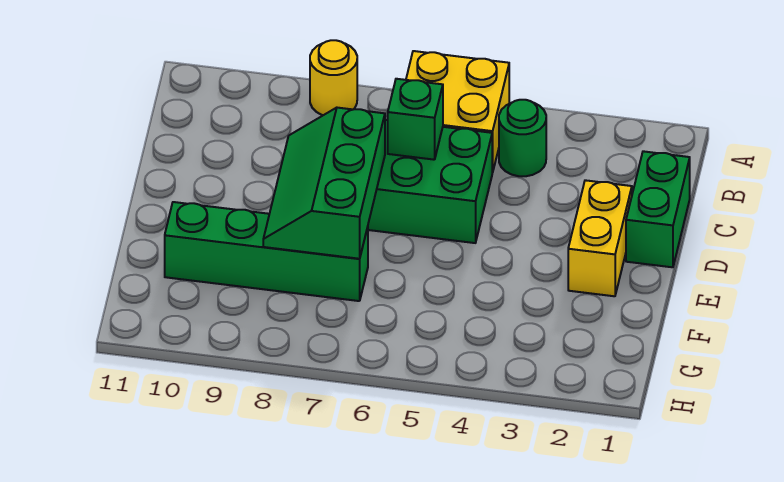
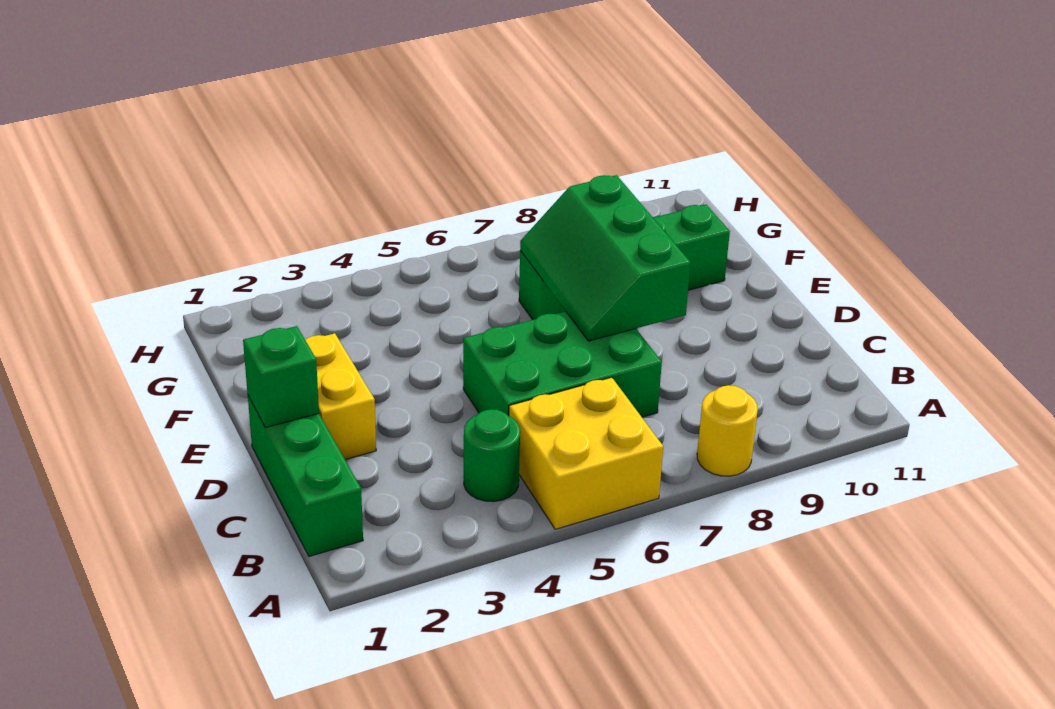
green brick C1:D1 level 1 -> green brick B1:D1 level 1
green brick C6 level 2 -> green brick D1 level 2
green slope D7:F8 level 2 top 7 -> green slope D7:F8 level 2 top 8

